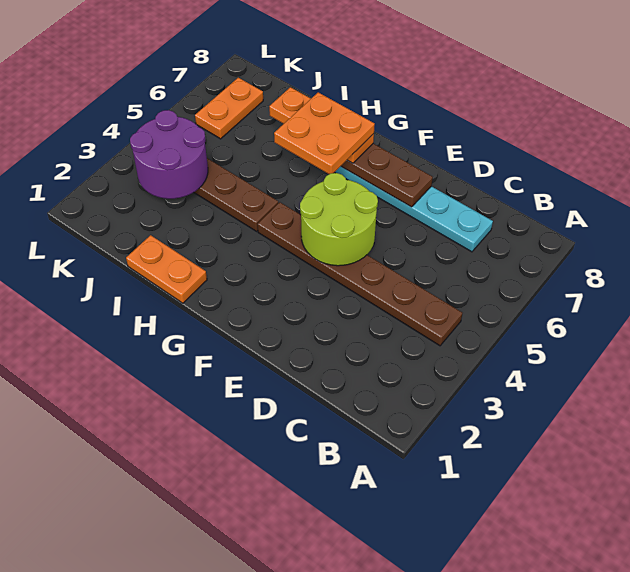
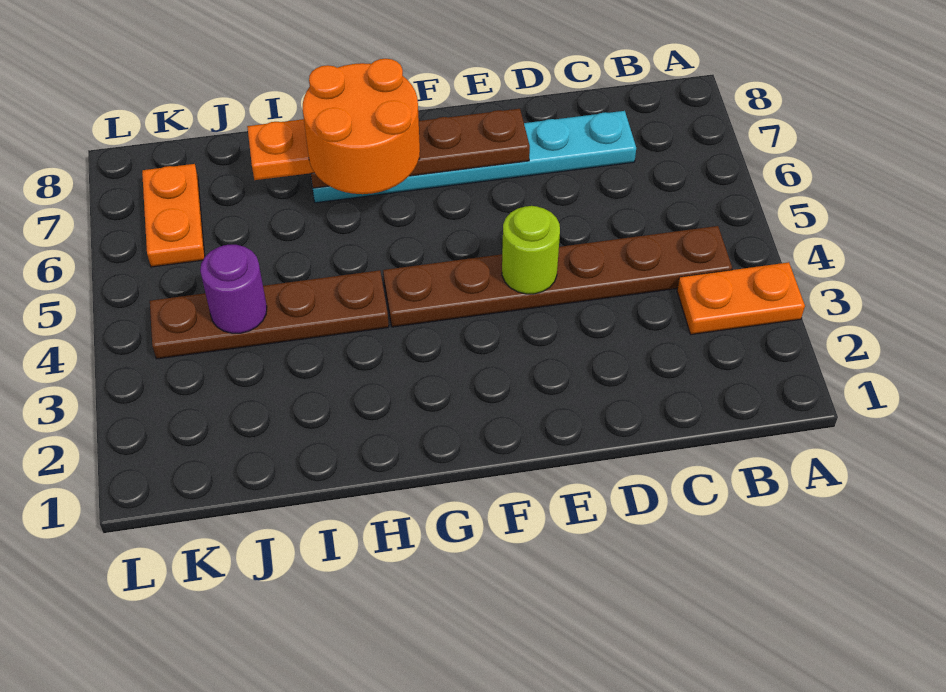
lime round brick E4:F5 level 2 -> lime round brick E4 level 2
orange plate G6:H7 level 4 -> orange round brick G6:H7 level 4
orange plate H1:I1 level 1 -> orange plate A3:B3 level 1
purple round brick J3:K4 level 2 -> purple round brick J4 level 2

